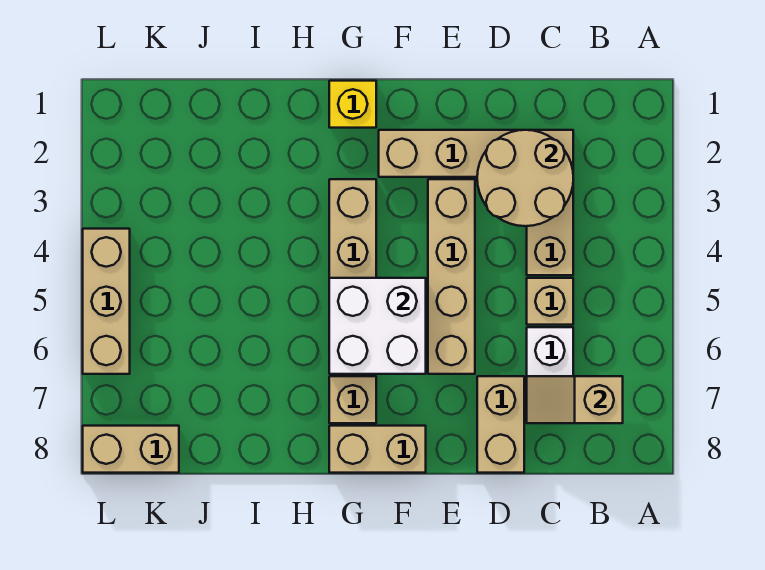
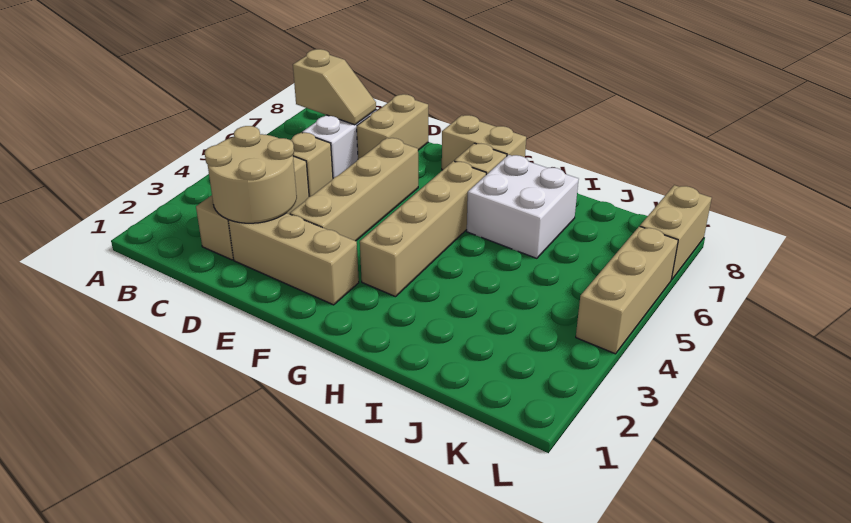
white brick F5:G6 level 2 -> white brick H6:I7 level 1
yellow brick G1 level 1 -> none
tan brick K8:L8 level 1 -> tan brick L7:L8 level 1

